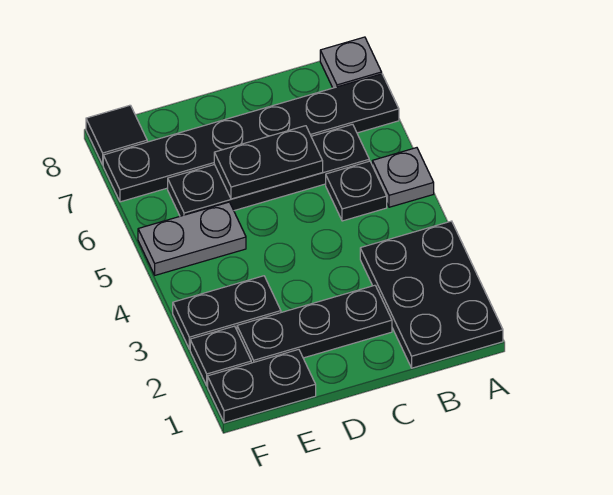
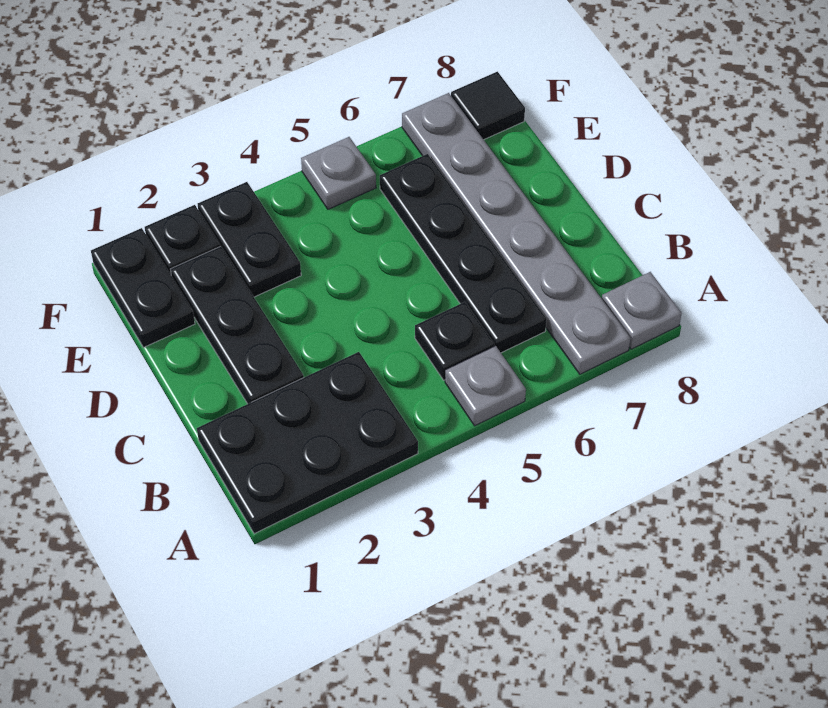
black plate A7:F7 level 1 -> grey plate A7:F7 level 1
black plate C6:D6 level 2 -> none
grey plate E5:F5 level 1 -> grey plate F5 level 1

